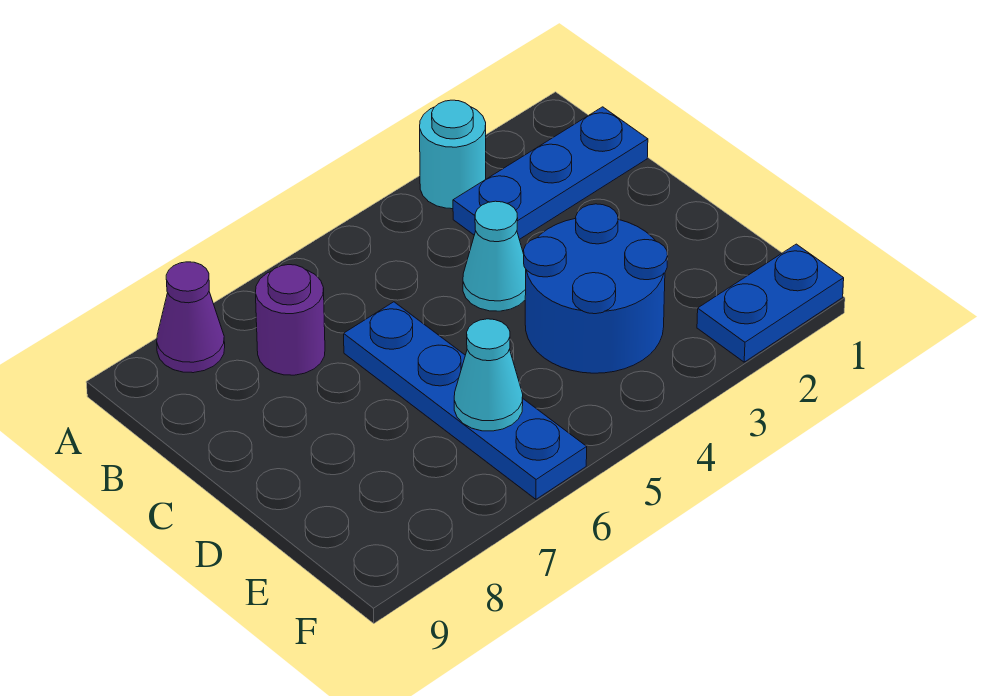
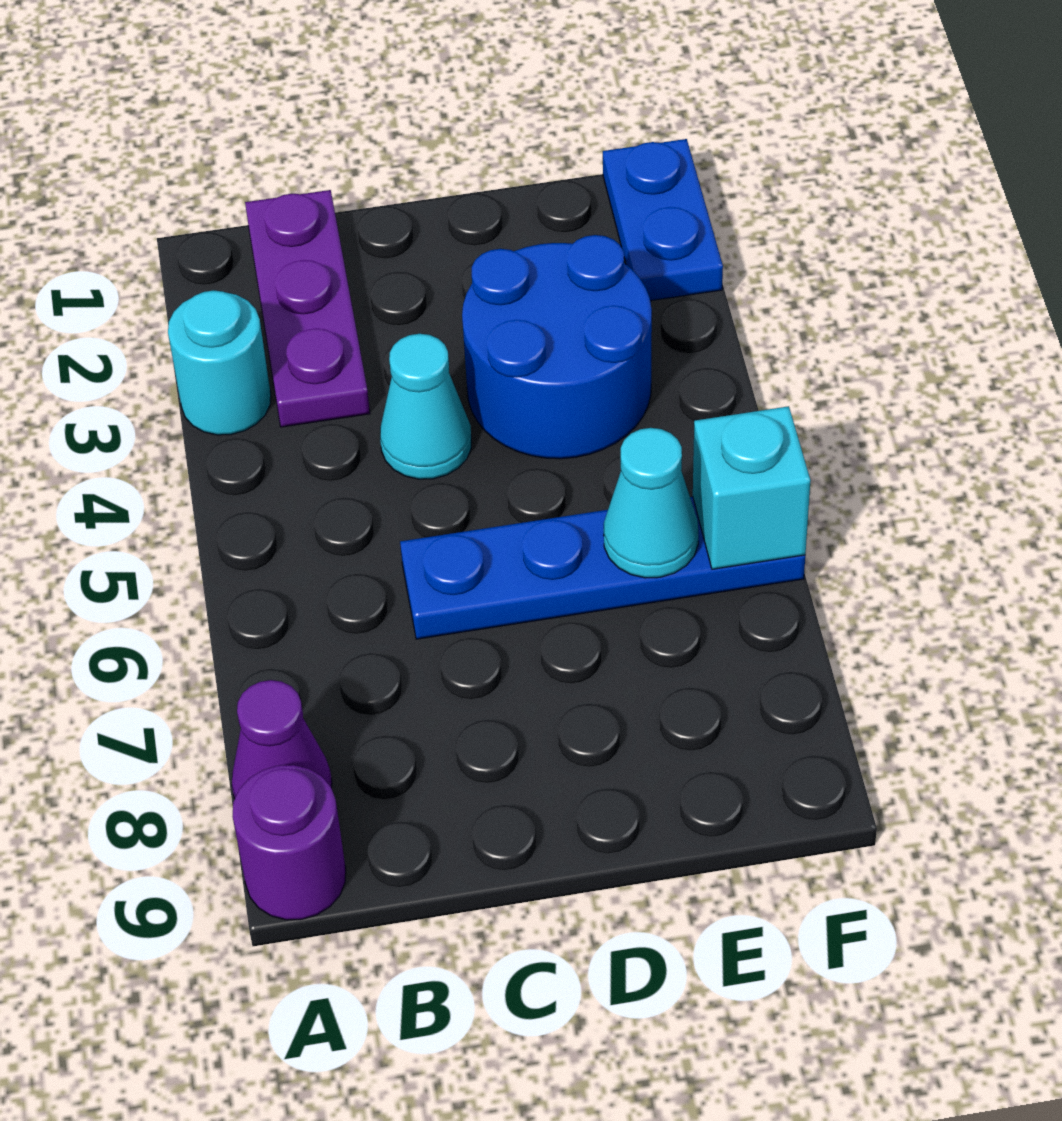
blue plate B1:B3 level 1 -> purple plate B1:B3 level 1
purple round brick B7 level 1 -> purple round brick A9 level 1
none -> cyan brick F6 level 2

